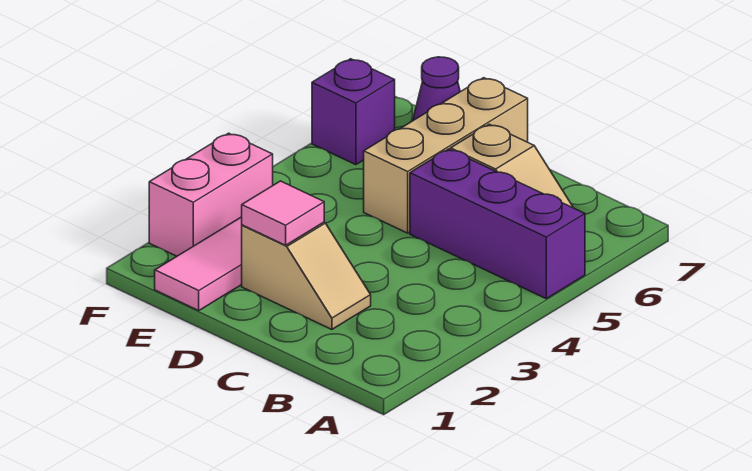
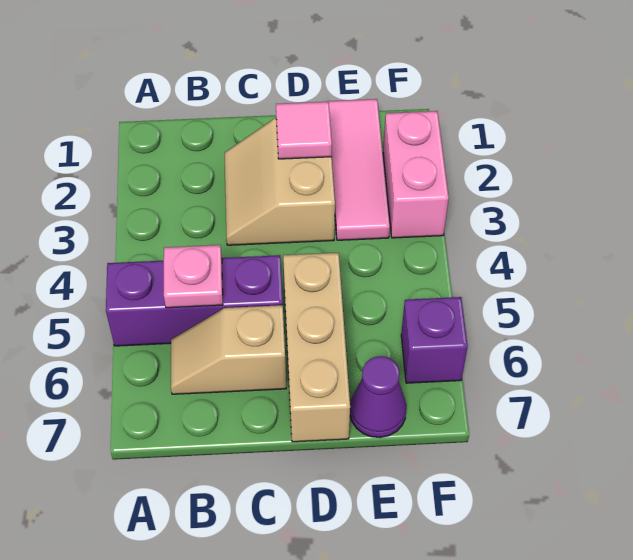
none -> pink plate B5 level 2
tan slope C2:D2 level 1 top D -> tan slope C2:D3 level 1 top D

